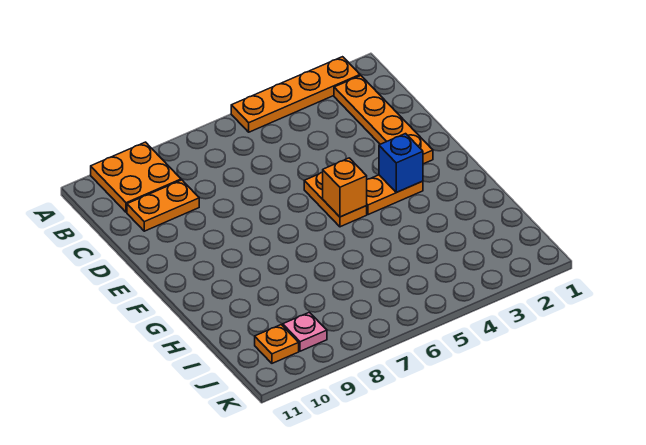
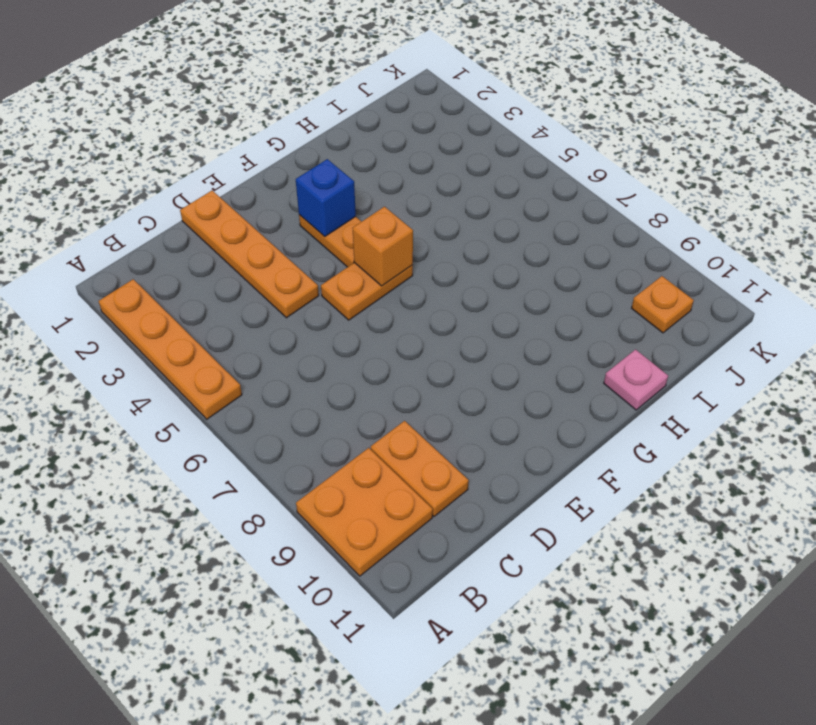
orange plate B2:E2 level 1 -> orange plate D1:D4 level 1
pink plate J9 level 1 -> pink plate H11 level 1

